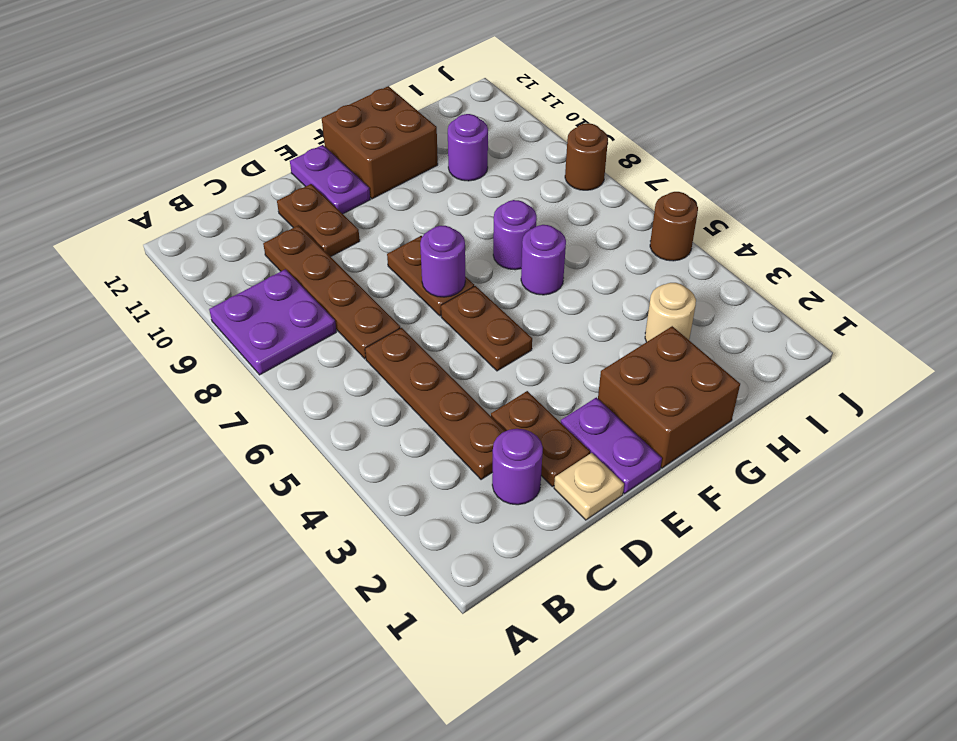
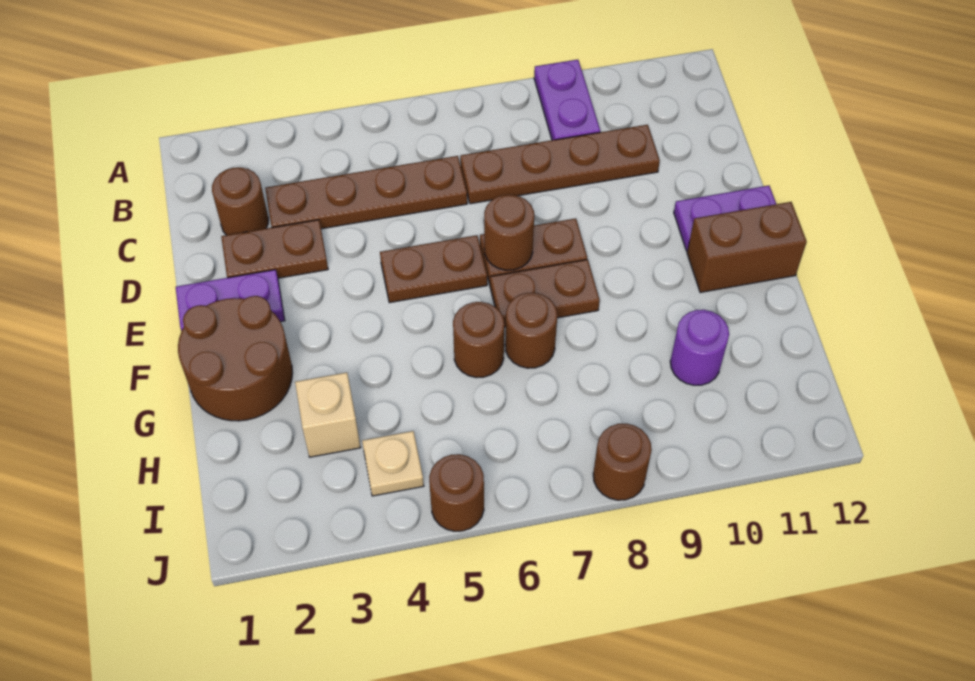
purple plate A8:B9 level 1 -> purple plate A9:B9 level 1
purple round brick C2 level 1 -> brown round brick C2 level 1
tan plate D1 level 1 -> tan plate I4 level 1
brown plate D10:D11 level 1 -> brown plate F7:F8 level 1
purple round brick E7 level 2 -> brown round brick E7 level 2
brown brick F1:G2 level 1 -> brown round brick F1:G2 level 1
brown brick F11:G12 level 1 -> brown brick F11:F12 level 1
purple round brick G6 level 1 -> brown round brick G6 level 1
purple round brick G7 level 1 -> brown round brick G7 level 1
tan round brick H3 level 1 -> tan brick H3 level 1

